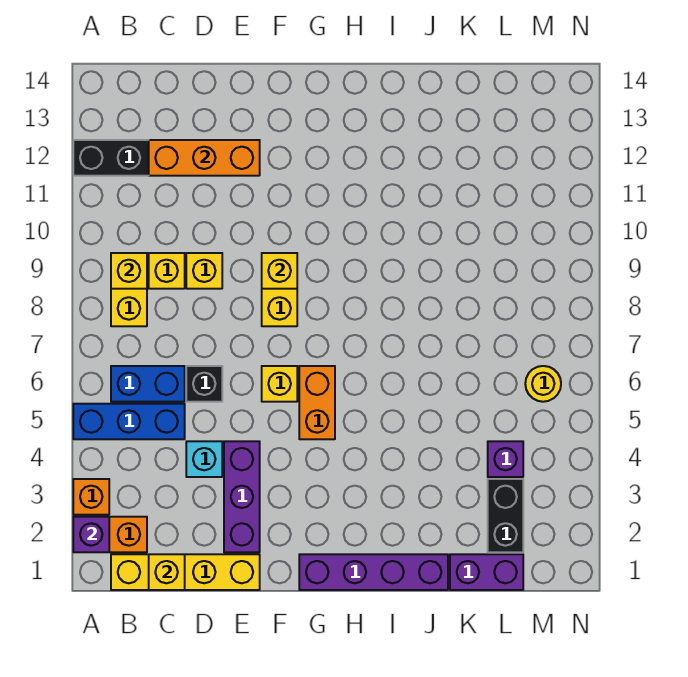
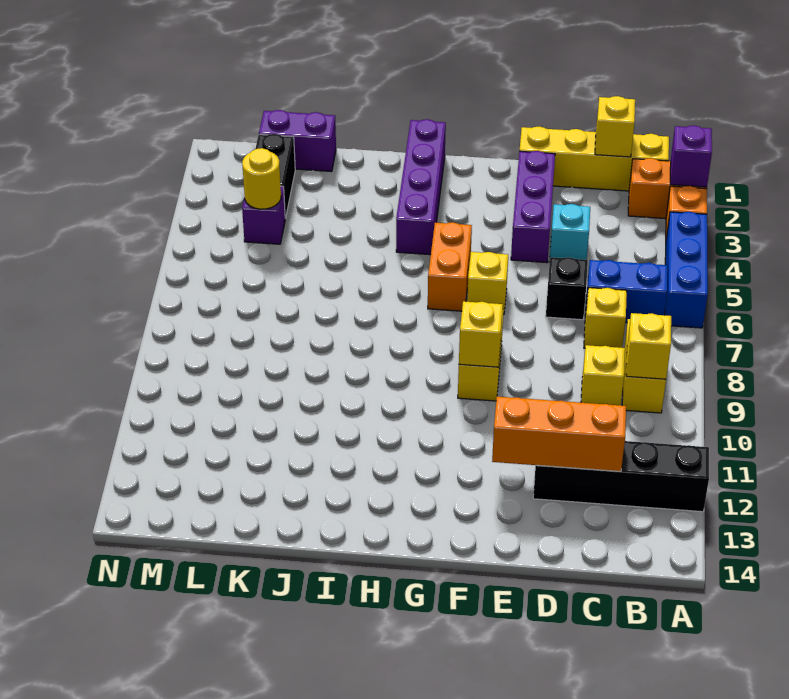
blue brick A5:C5 level 1 -> blue brick A4:A6 level 1
yellow brick D9 level 1 -> yellow brick C7 level 1
purple brick G1:J1 level 1 -> purple brick H1:H4 level 1
yellow round brick M6 level 1 -> yellow round brick L4 level 2

